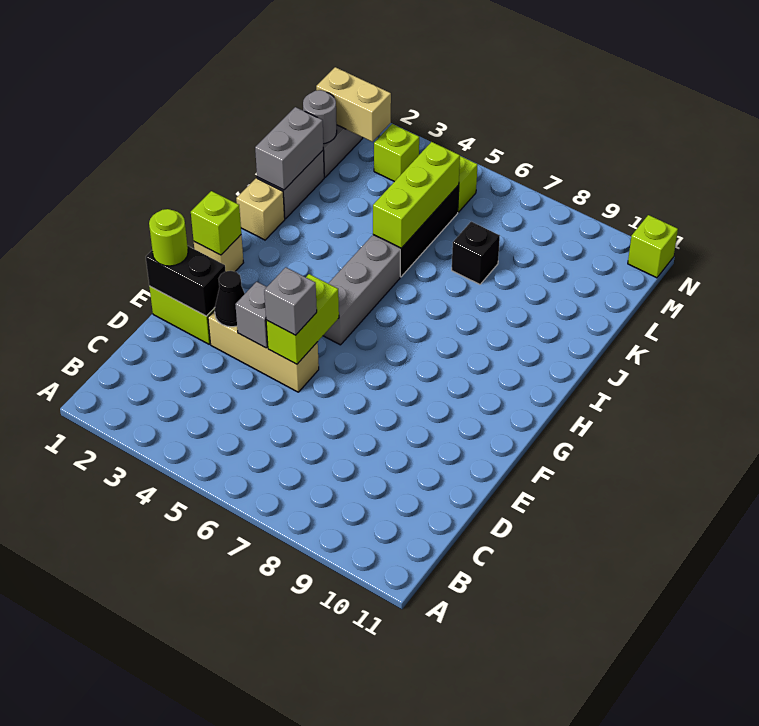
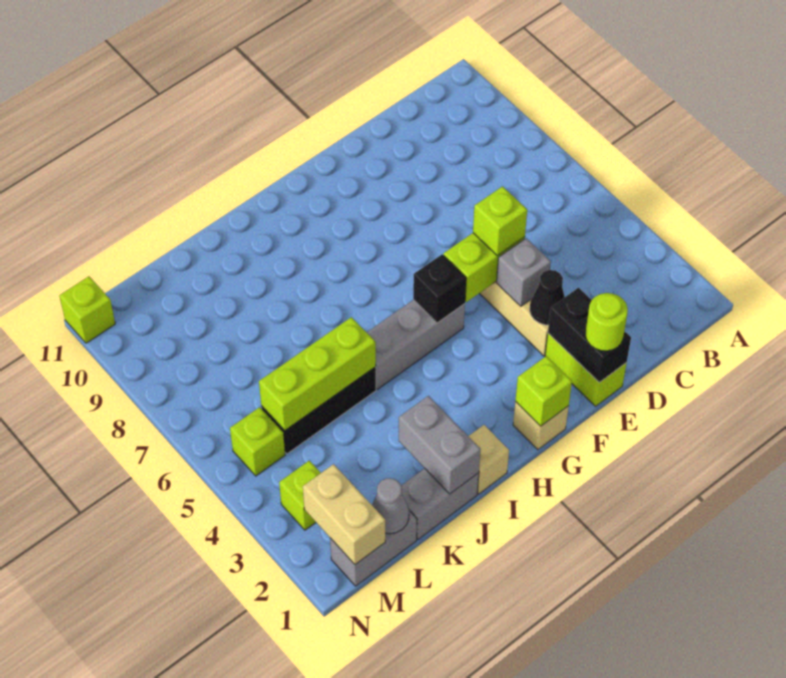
grey brick E5 level 3 -> lime brick E5 level 3
grey brick J1:K1 level 2 -> grey brick J1:J2 level 2
black brick K7 level 1 -> black brick G5 level 2
grey round brick L1 level 2 -> grey cone L1 level 2

